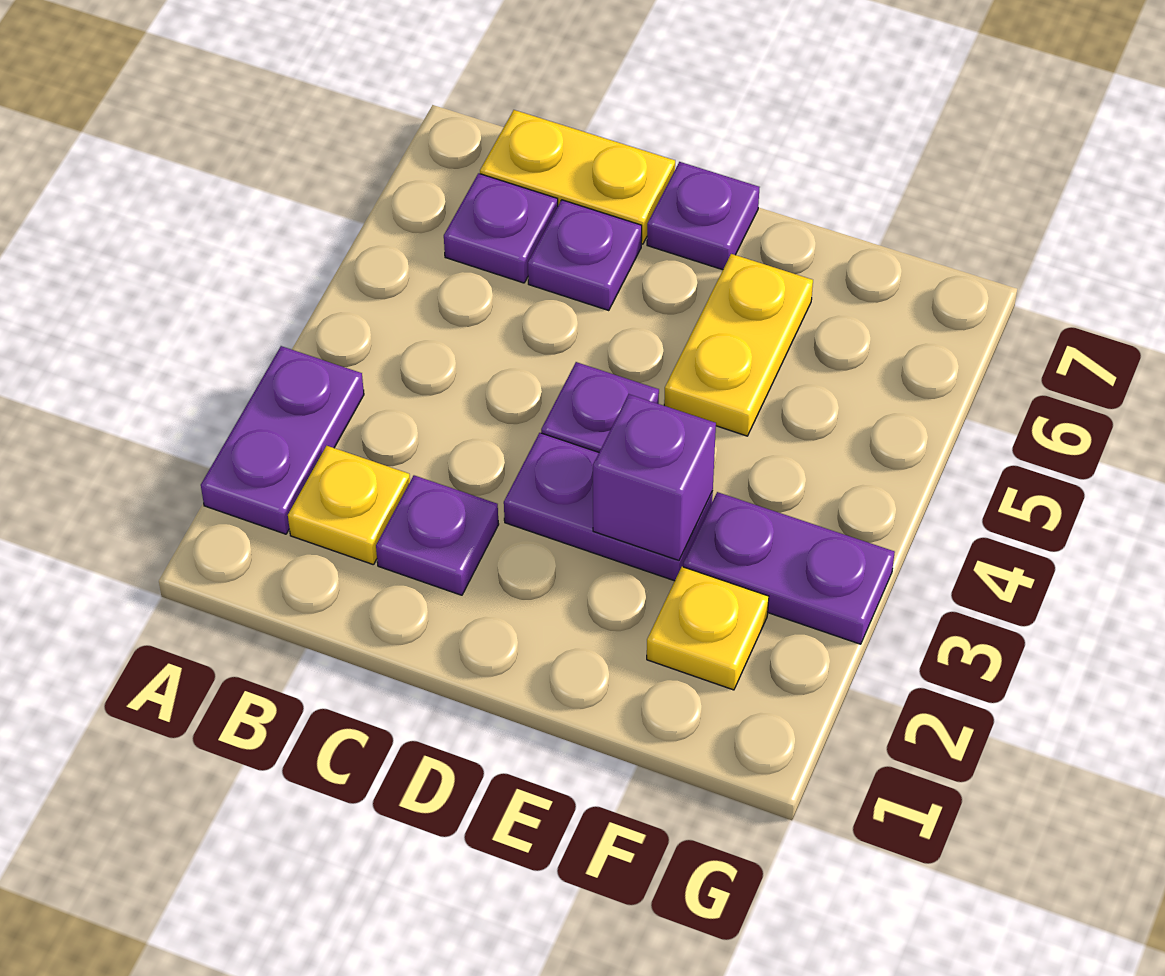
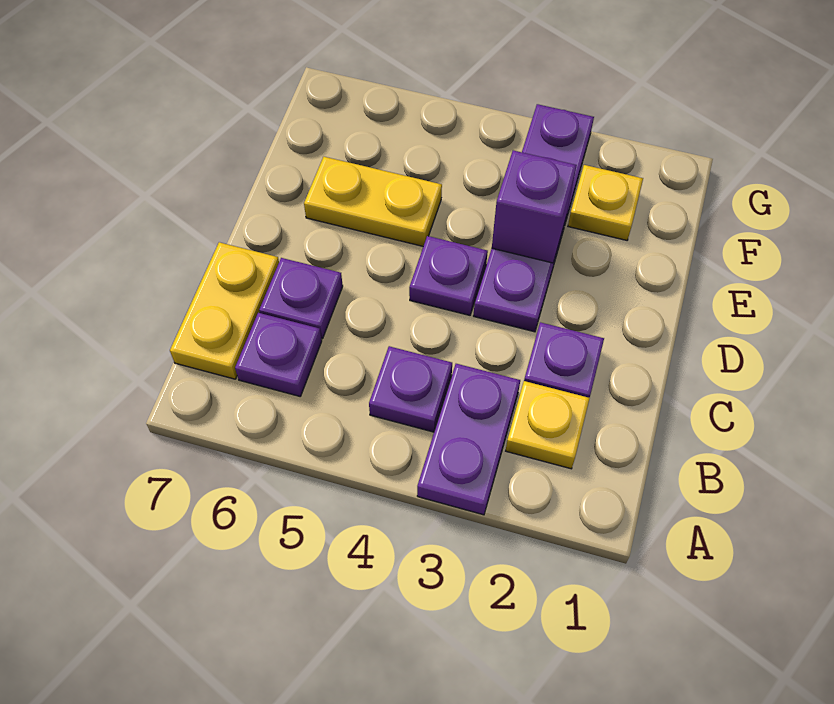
purple plate A2:A3 level 1 -> purple plate A3:B3 level 1
purple plate D7 level 1 -> purple plate B4 level 1

